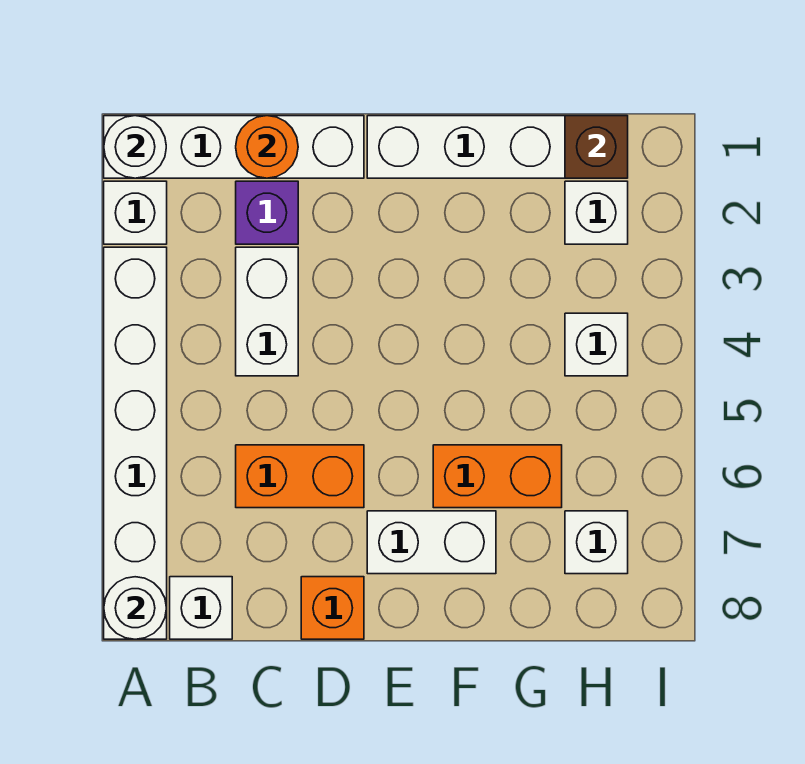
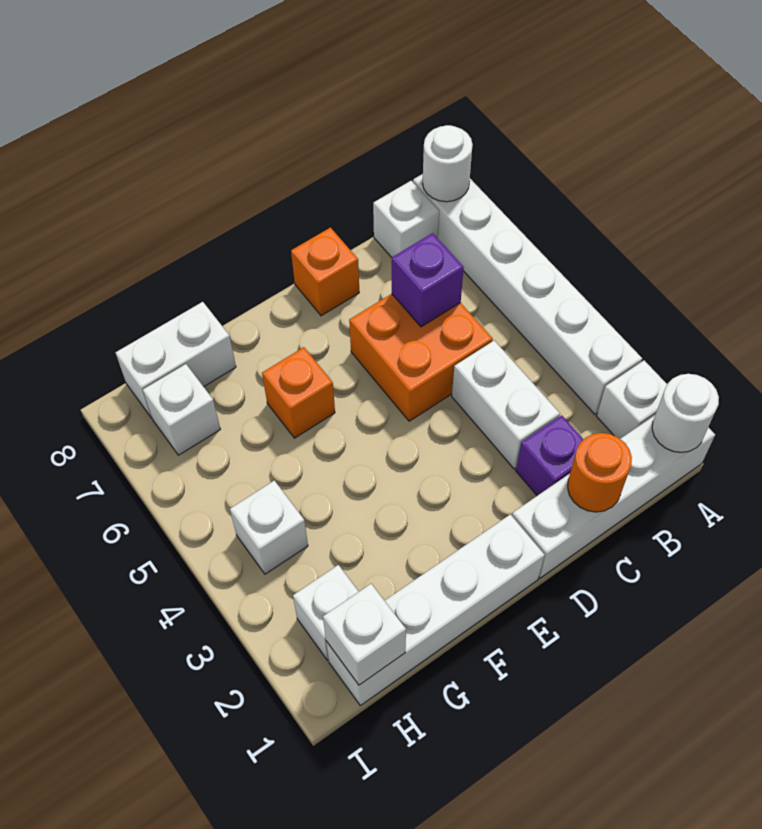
orange brick C6:D6 level 1 -> orange brick C5:D6 level 1
none -> purple brick C6 level 2
white brick E7:F7 level 1 -> white brick G8:H8 level 1
orange brick F6:G6 level 1 -> orange brick F6 level 1
brown brick H1 level 2 -> white brick H1 level 2

